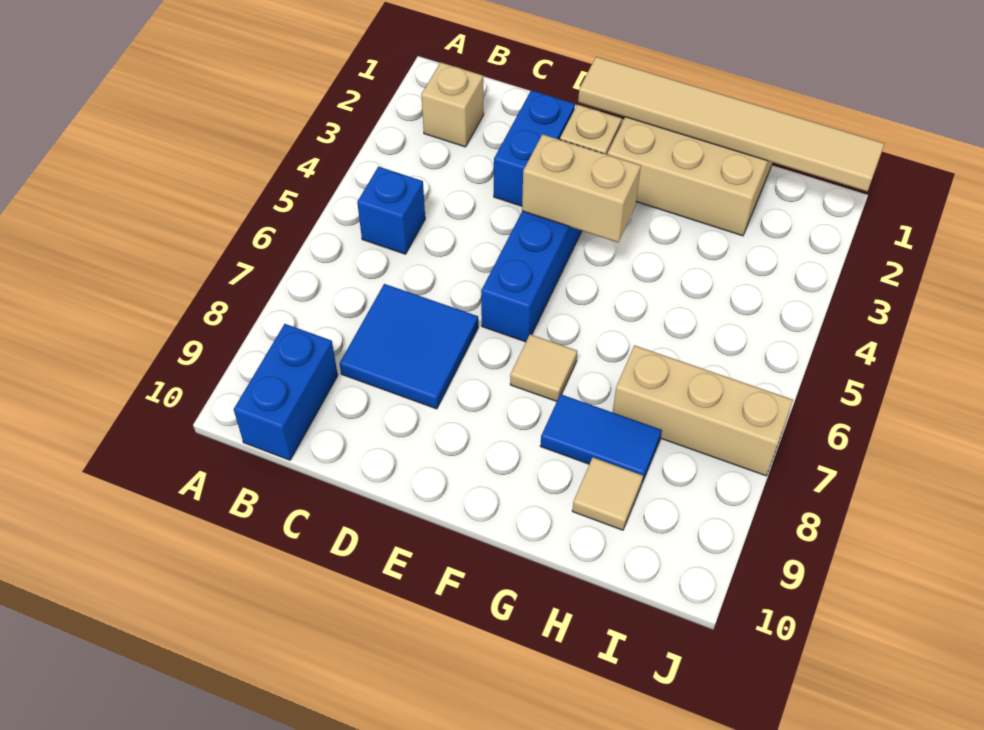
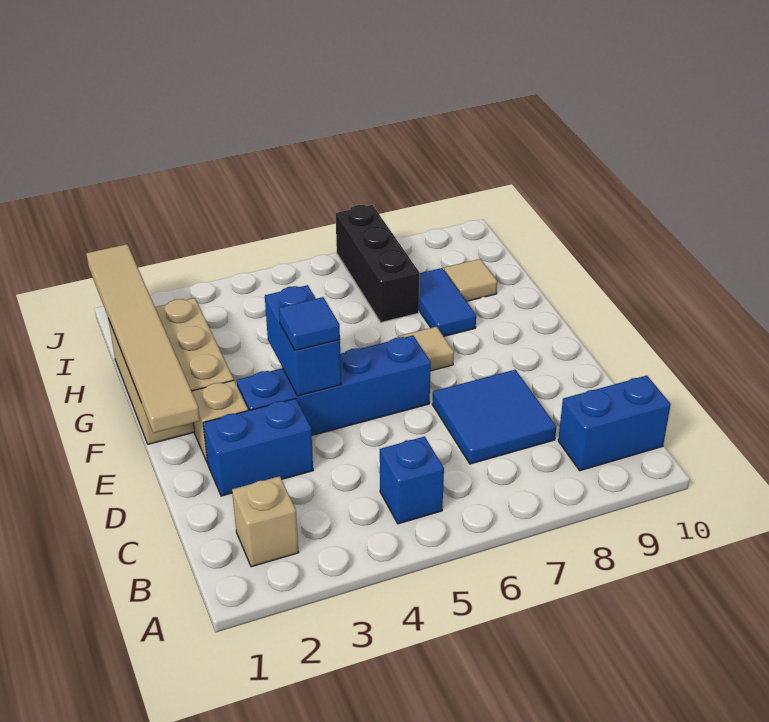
tan brick E4:F4 level 2 -> blue brick E4:F4 level 2
none -> blue tile E4 level 3
tan brick H7:J7 level 1 -> black brick H7:J7 level 1

